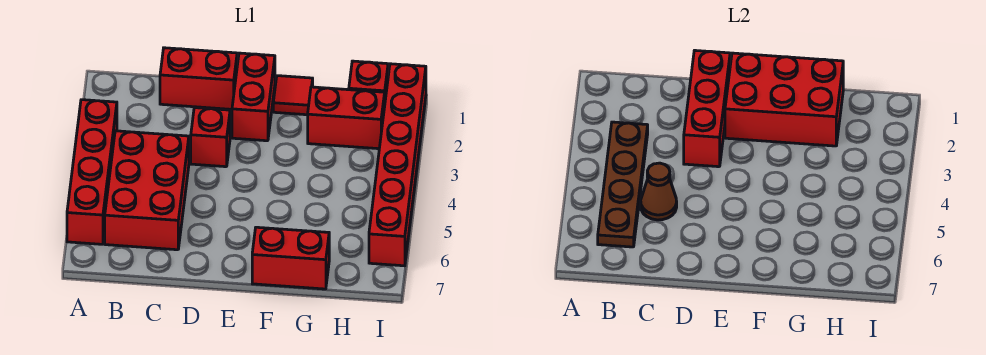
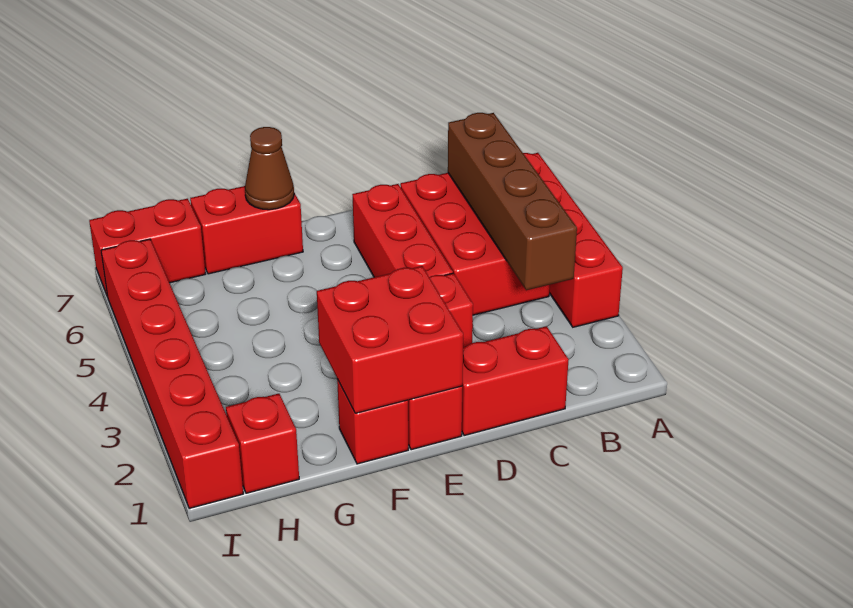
brown plate B3:B6 level 2 -> brown brick B3:B6 level 2
brown cone C5 level 2 -> brown cone F7 level 2
red brick D1:D3 level 2 -> red brick D4:D6 level 1
red brick E1:G2 level 2 -> red brick E1:F2 level 2
red tile F1 level 1 -> red brick F1 level 1
red brick G2:H2 level 1 -> red brick H7:I7 level 1

